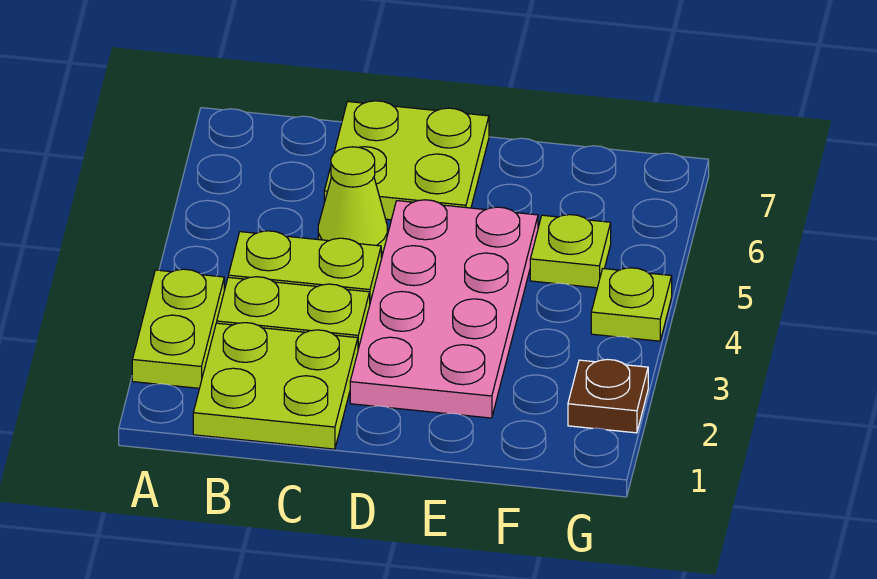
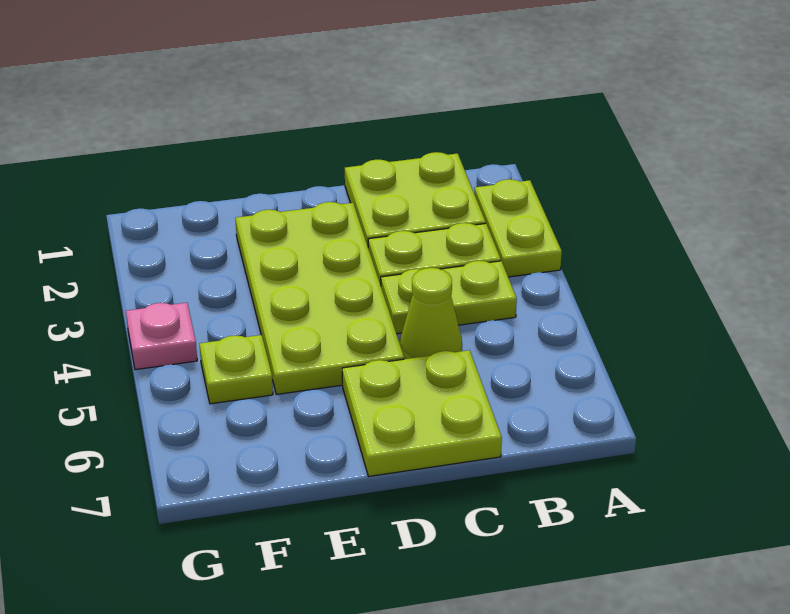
pink plate D2:E5 level 1 -> lime plate D2:E5 level 1
brown plate G2 level 1 -> none
lime plate G4 level 1 -> pink plate G4 level 1

